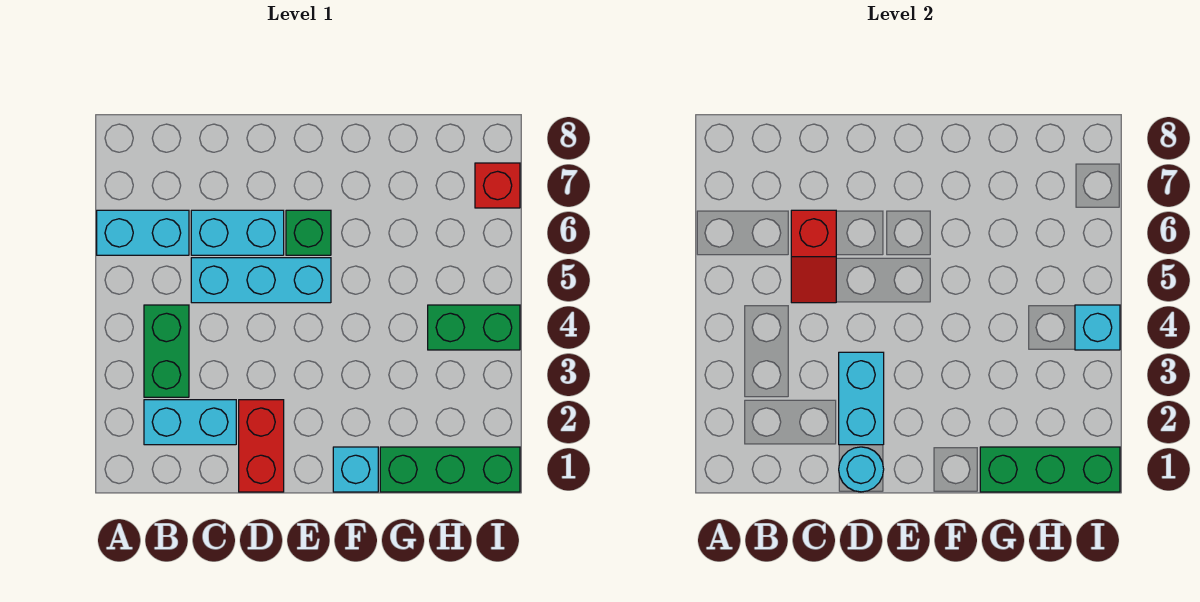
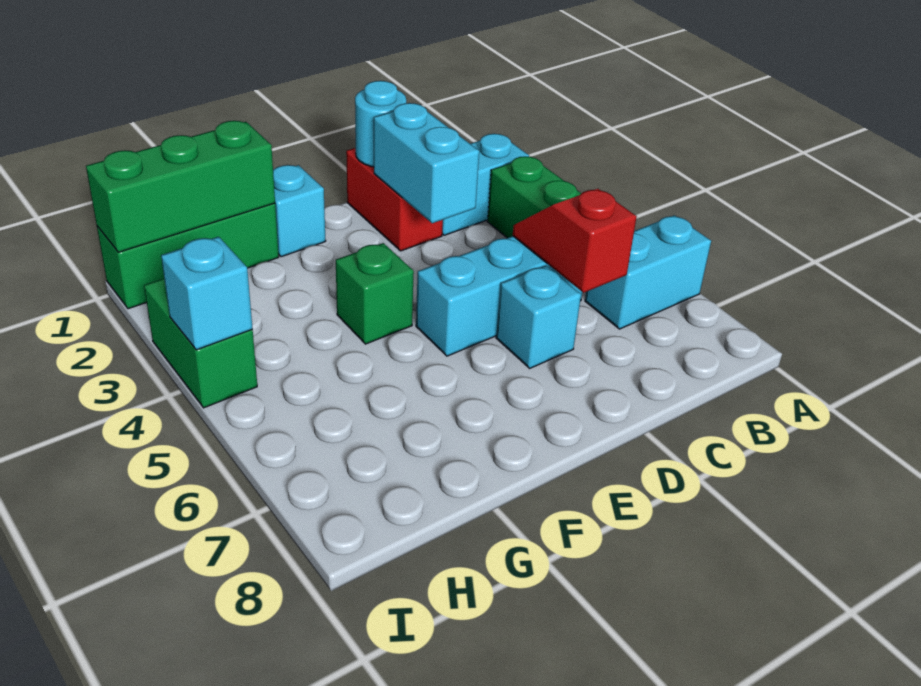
cyan brick C6:D6 level 1 -> cyan brick D6 level 1
green brick E6 level 1 -> green brick F4 level 1
green brick H4:I4 level 1 -> green brick I3:I4 level 1
red brick I7 level 1 -> none

